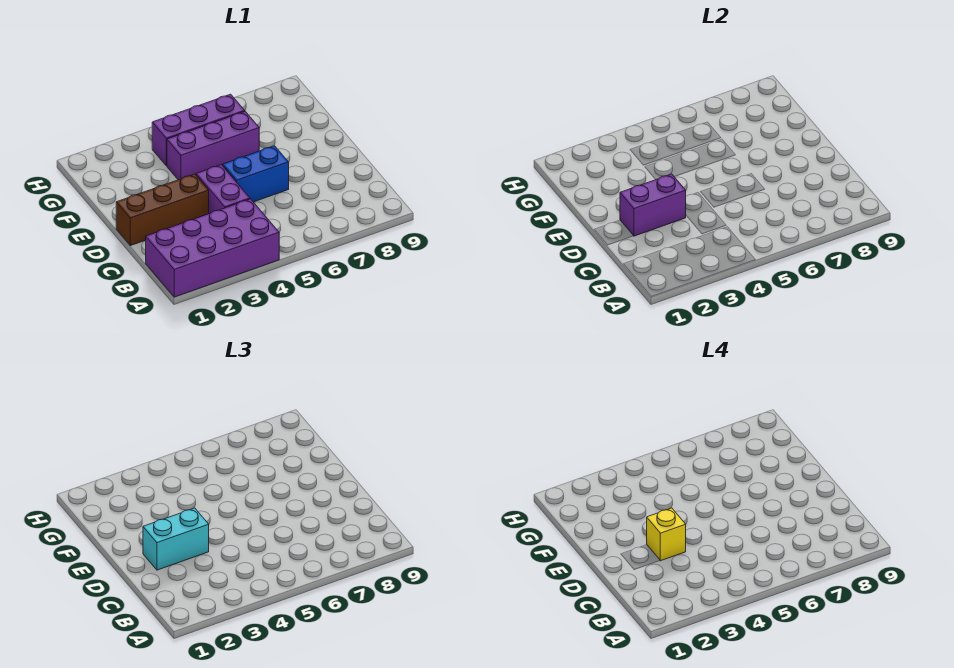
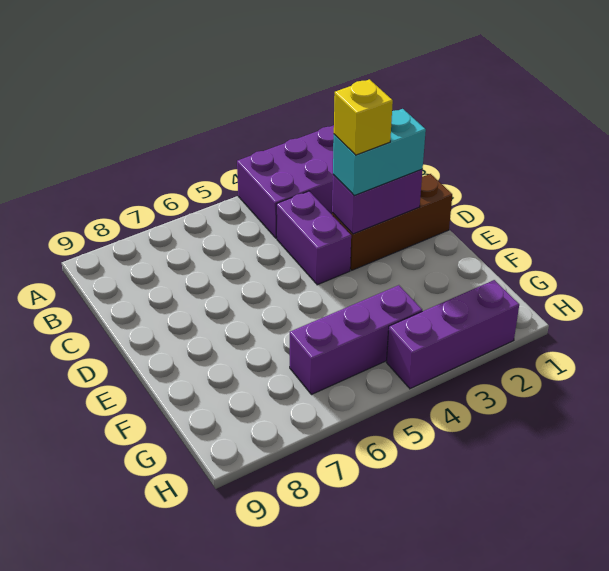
blue brick D5:D6 level 1 -> none
purple brick F4:F6 level 1 -> purple brick H2:H4 level 1

